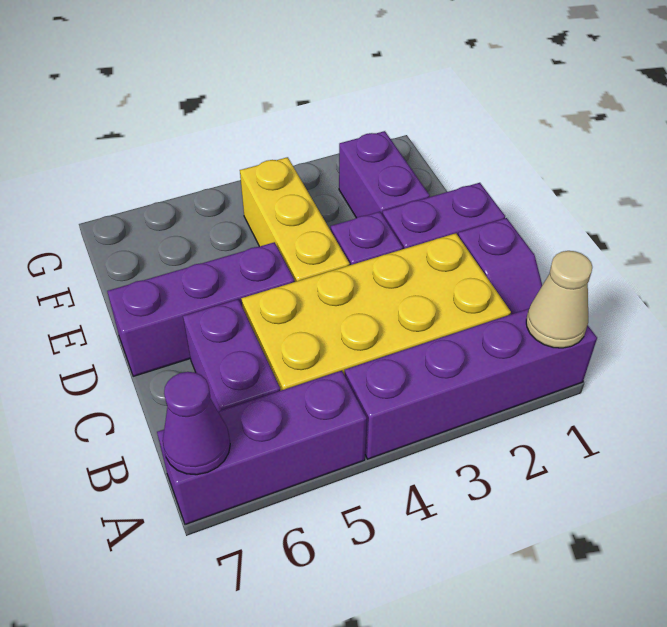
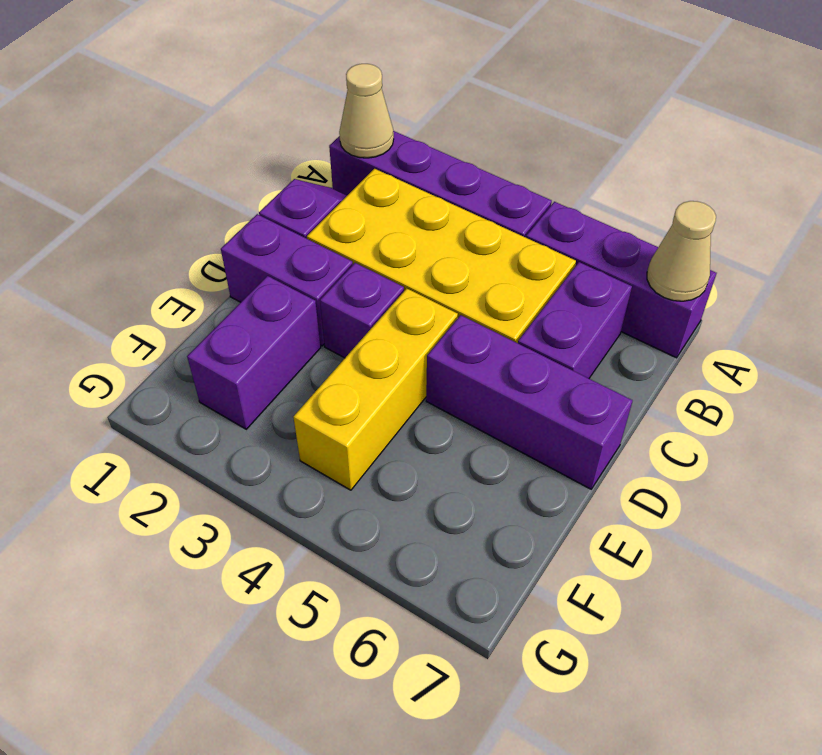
purple cone A7 level 2 -> tan cone A7 level 2

